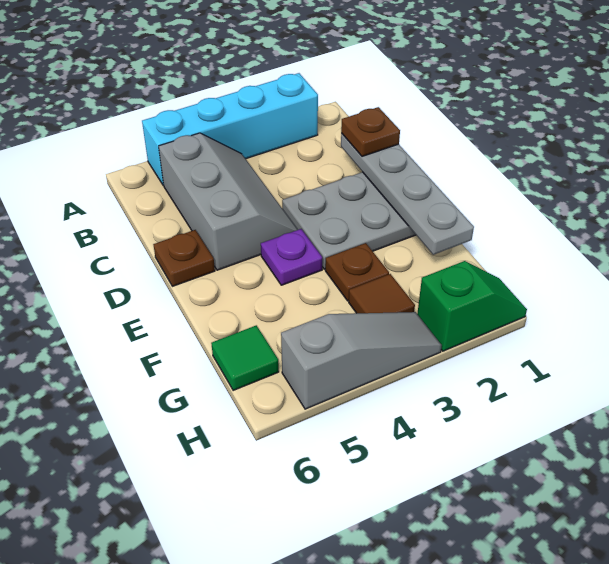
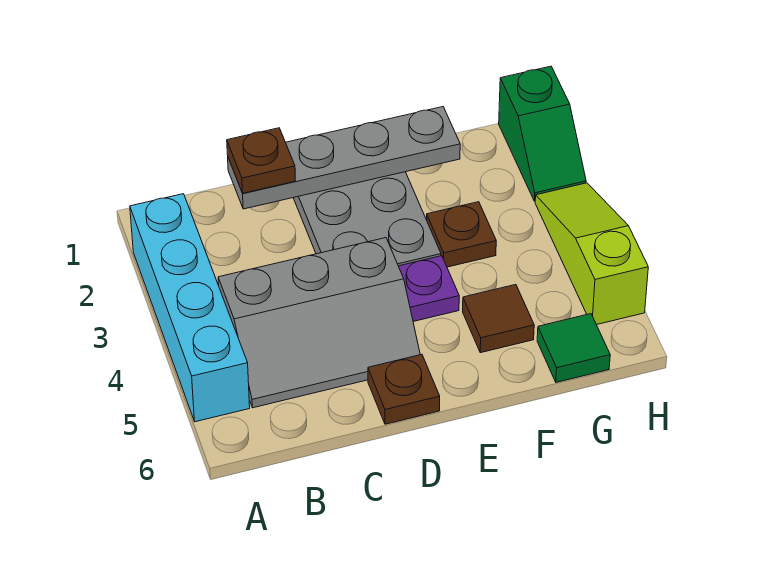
grey slope B4:D5 level 1 top 5 -> grey slope B4:D5 level 1 top 4
brown tile G3 level 1 -> brown tile F5 level 1
green slope H1:H2 level 1 top 2 -> green slope H1:H2 level 1 top 1
grey slope H3:H5 level 1 top 5 -> lime slope H3:H5 level 1 top 5

